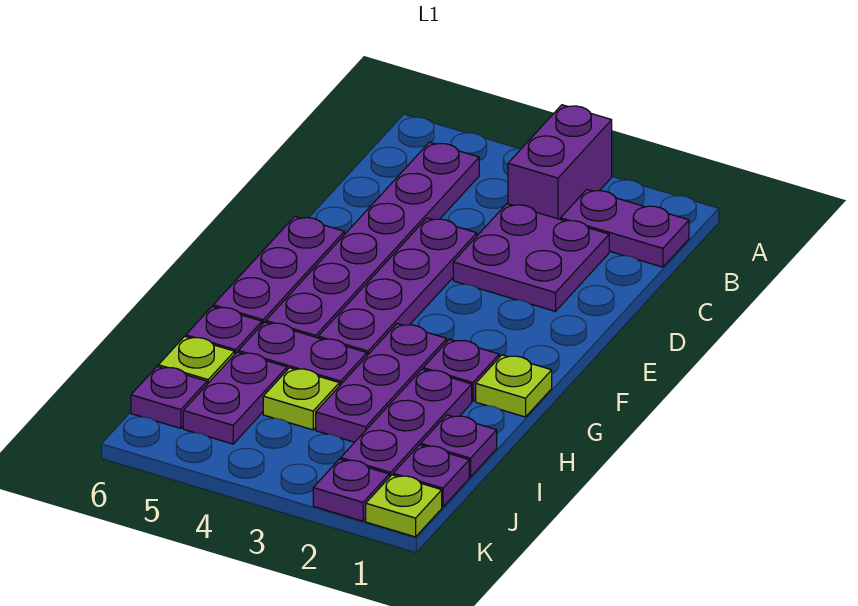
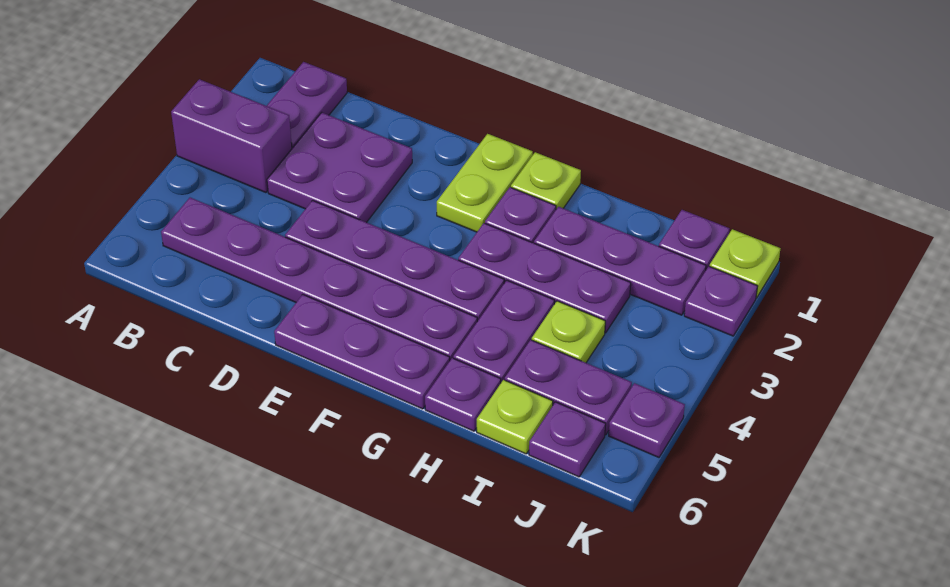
none -> lime plate F1:F2 level 1
purple plate I1 level 1 -> purple plate K5 level 1

